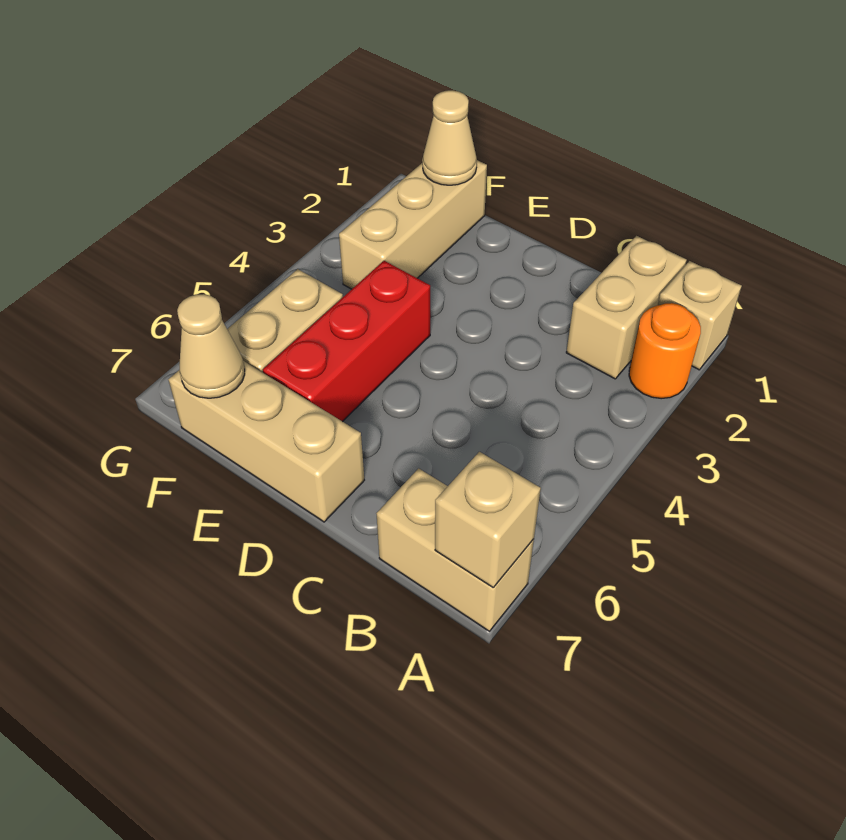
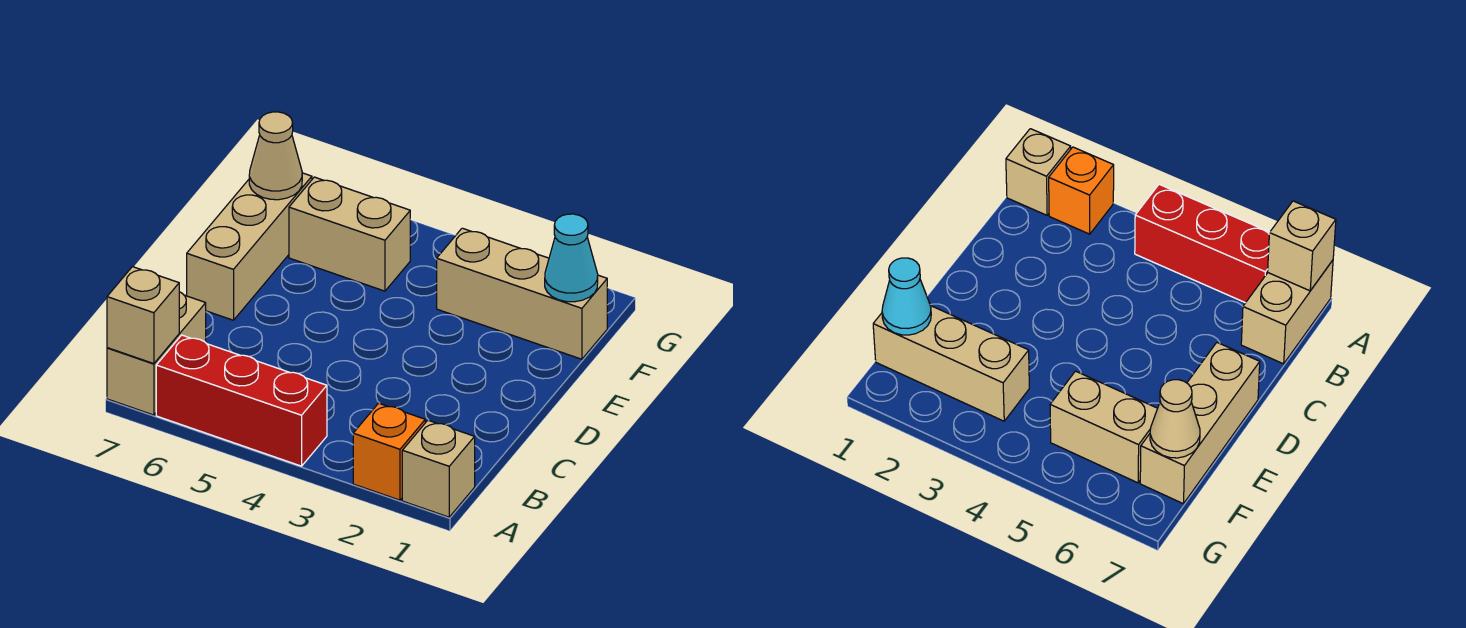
orange round brick A2 level 1 -> orange brick A2 level 1
tan brick B1:B2 level 1 -> none
red brick E4:E6 level 1 -> red brick A4:A6 level 1
tan cone F1 level 2 -> cyan cone F1 level 2

